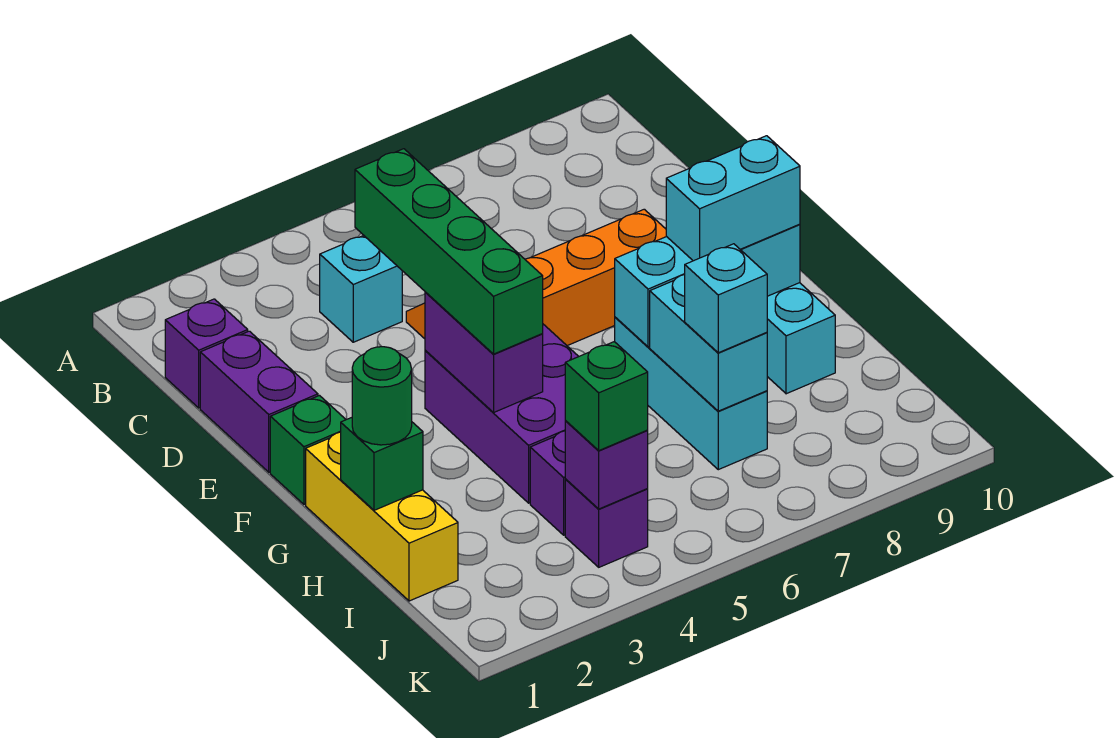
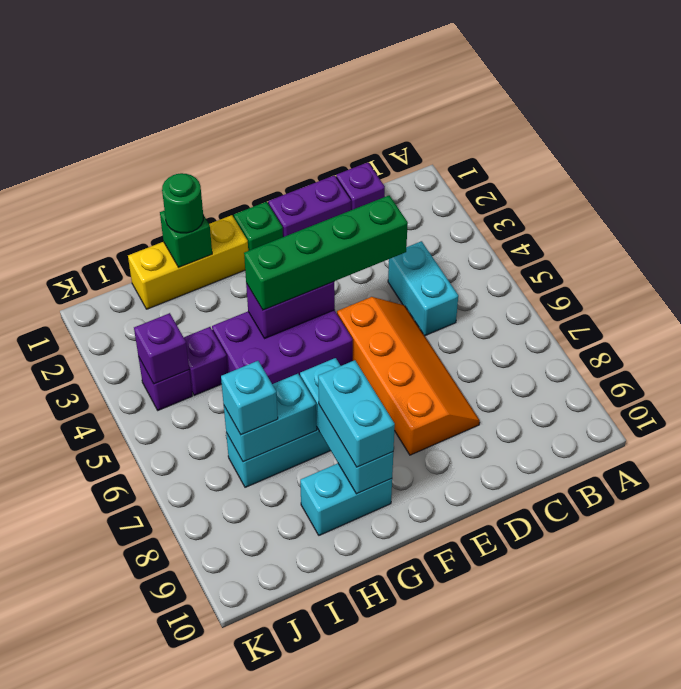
cyan brick C4 level 1 -> cyan brick C4:C5 level 1
green brick J4 level 3 -> none

